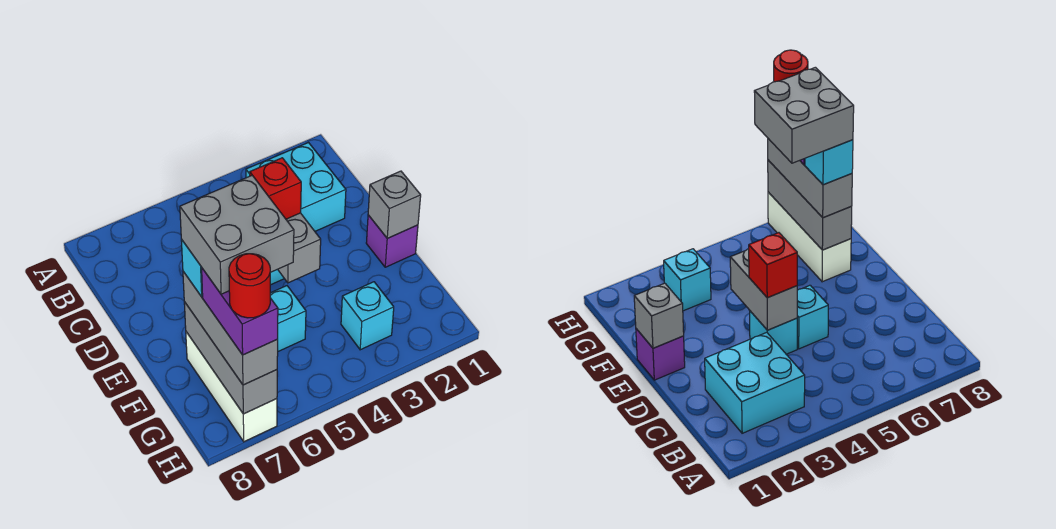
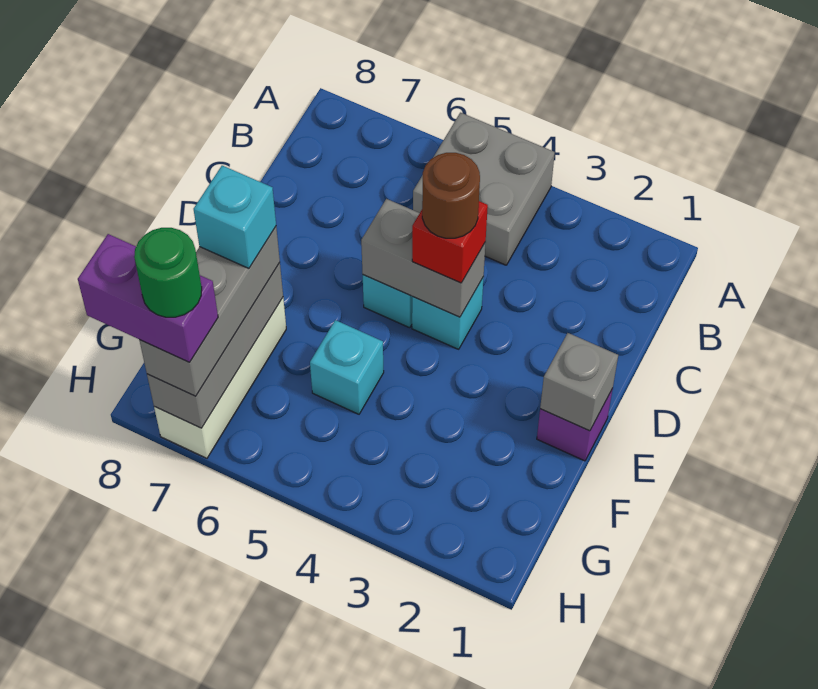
cyan brick B2:C3 level 1 -> none
grey brick D4:E4 level 2 -> grey brick D4:D5 level 2
none -> brown round brick D4 level 4
grey brick F6:G7 level 5 -> grey brick A4:B5 level 1
cyan brick G3 level 1 -> none
purple brick G7:H7 level 4 -> purple brick H7:H8 level 4
red round brick H7 level 5 -> green round brick H7 level 5

